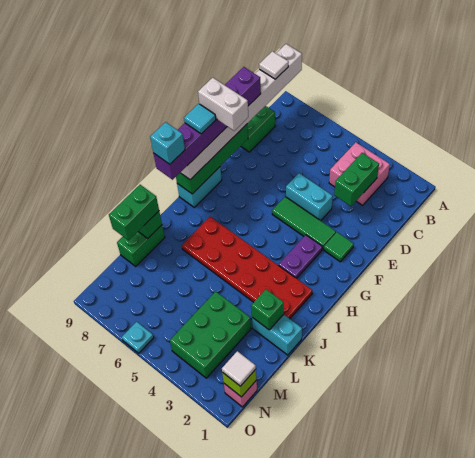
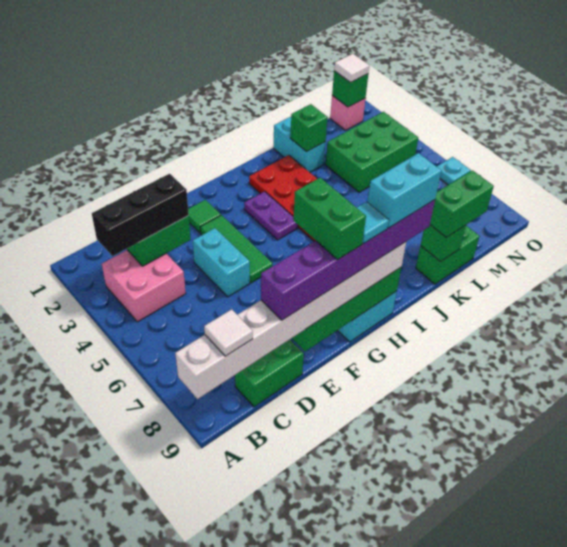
none -> black brick B3:D3 level 3
white brick F8:F9 level 5 -> green brick F8:F9 level 5
purple plate G3:H3 level 1 -> purple plate H3:H4 level 1
cyan brick I9 level 5 -> cyan brick H9:I9 level 5
lime brick N1 level 2 -> green brick N1 level 2

